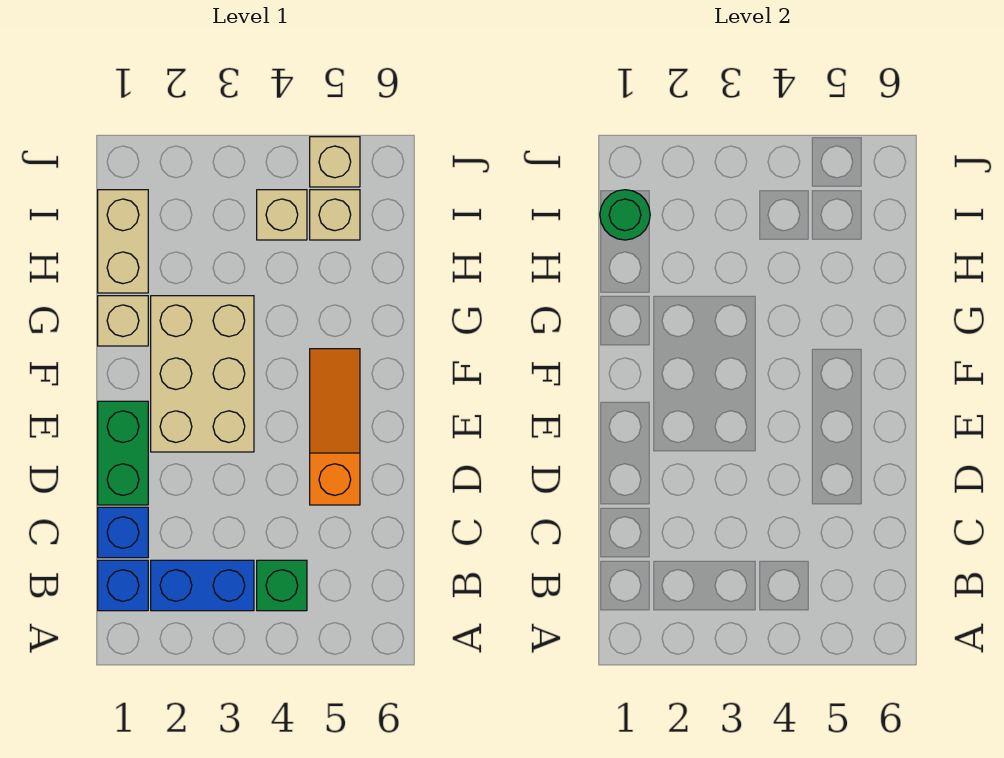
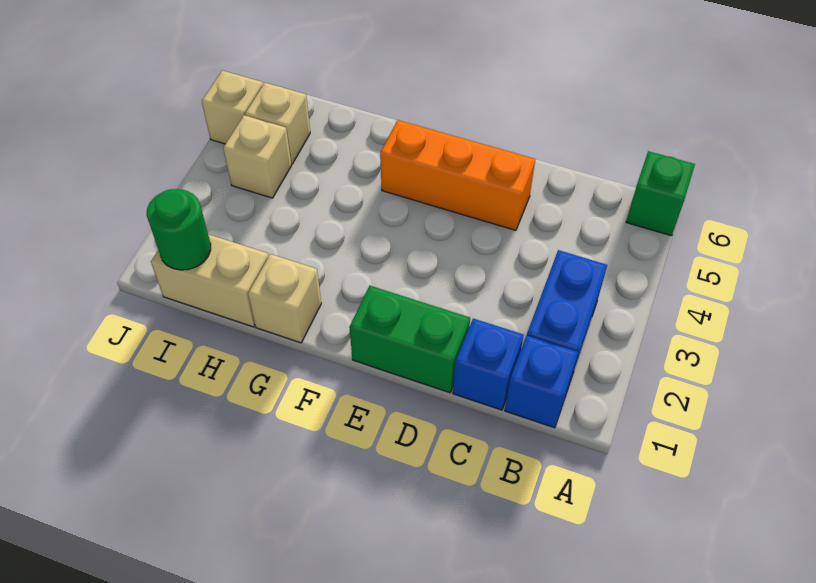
green brick B4 level 1 -> green brick A6 level 1
orange slope D5:F5 level 1 top D -> orange brick D5:F5 level 1
tan brick E2:G3 level 1 -> none

